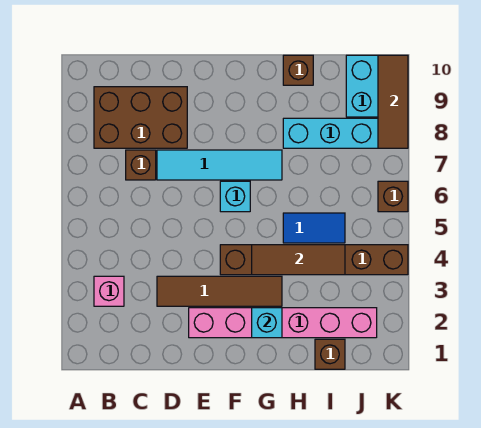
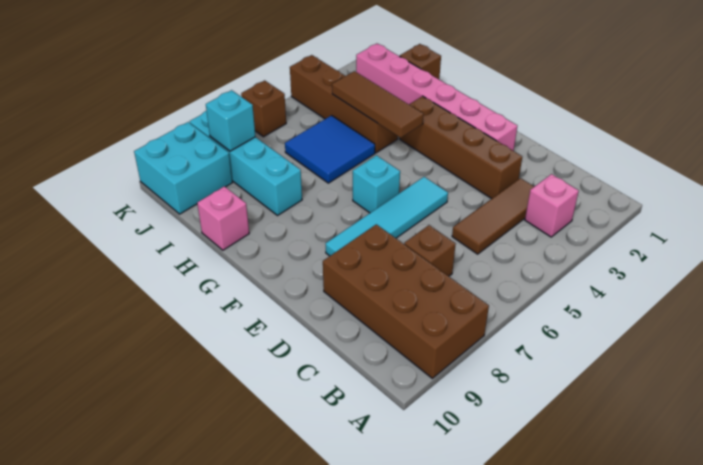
brown brick B8:D9 level 1 -> brown brick A8:D9 level 1
brown tile D3:G3 level 1 -> brown brick D3:G3 level 1
cyan tile D7:G7 level 1 -> cyan tile E5:E8 level 1
brown brick F4:K4 level 1 -> brown brick H4:K4 level 1
cyan brick G2 level 2 -> cyan brick J8 level 2
blue tile H5:I5 level 1 -> blue tile H5:I6 level 1
brown brick H10 level 1 -> pink brick H10 level 1
brown tile K8:K10 level 2 -> brown tile C3:C5 level 1

